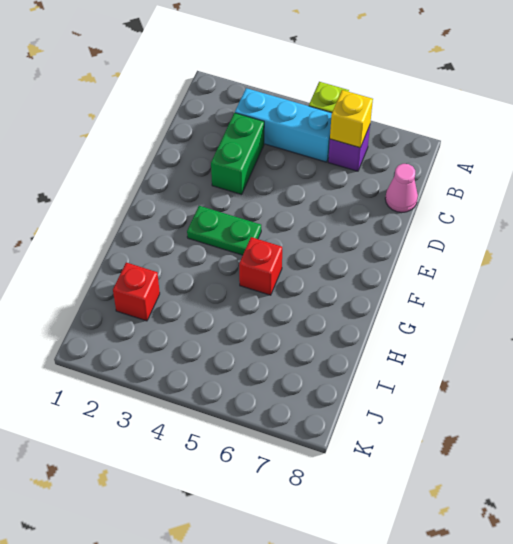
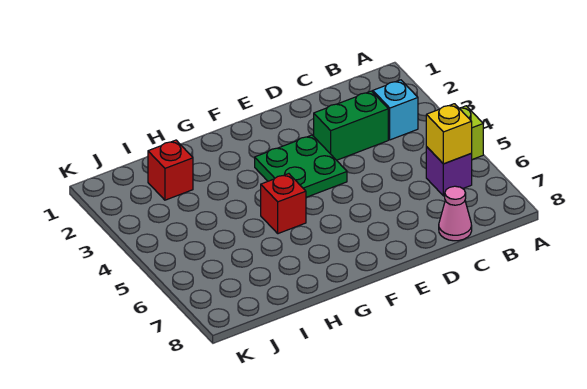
cyan brick B3:B5 level 1 -> cyan brick B3 level 1
green plate F3:F4 level 1 -> green plate E3:F4 level 1

